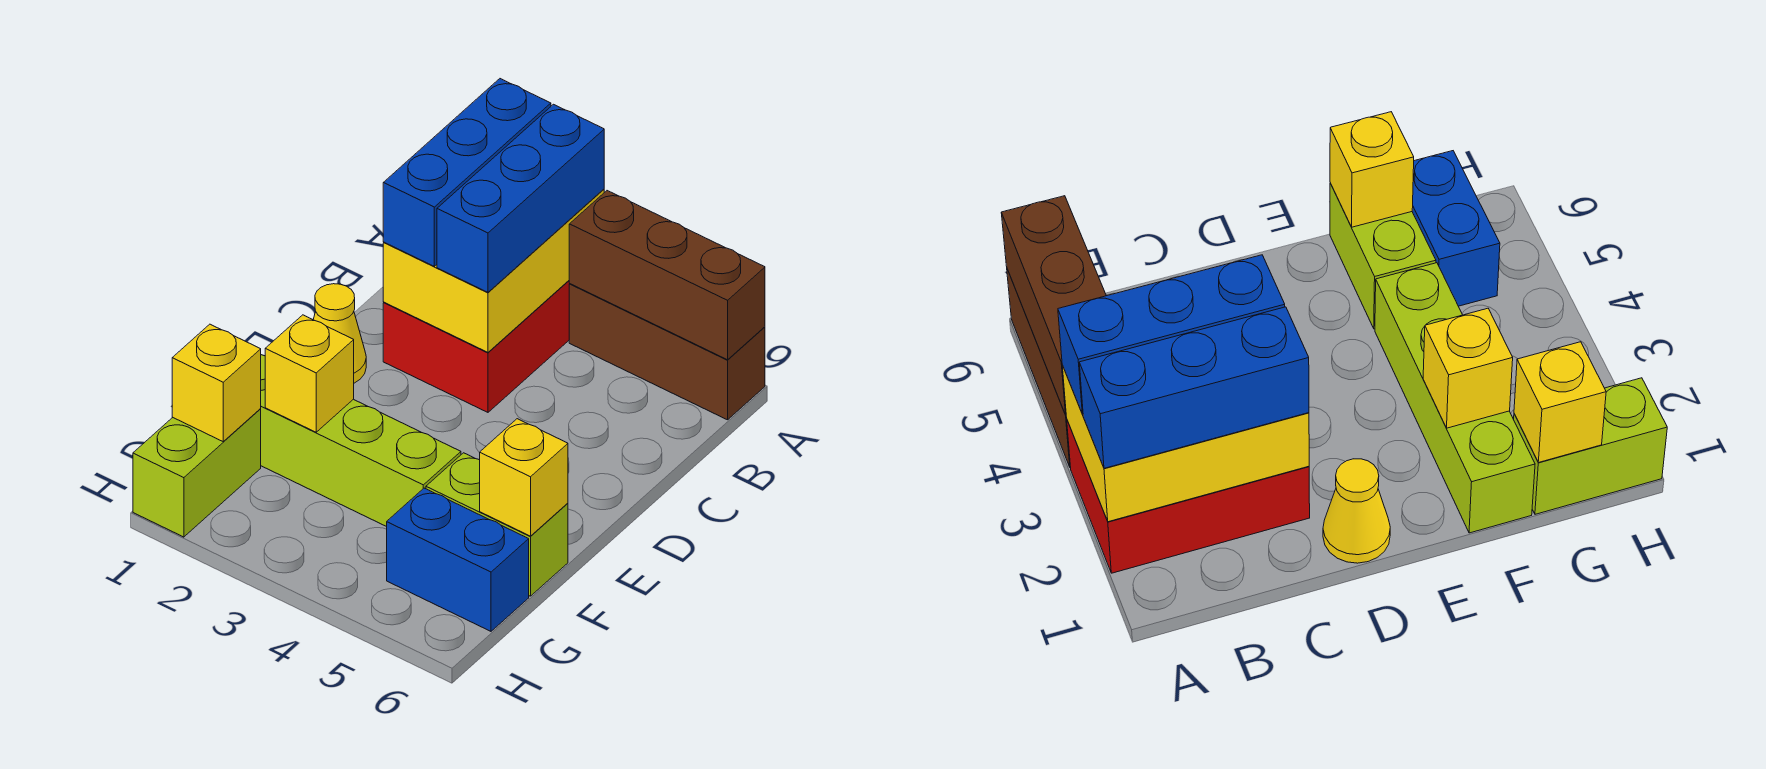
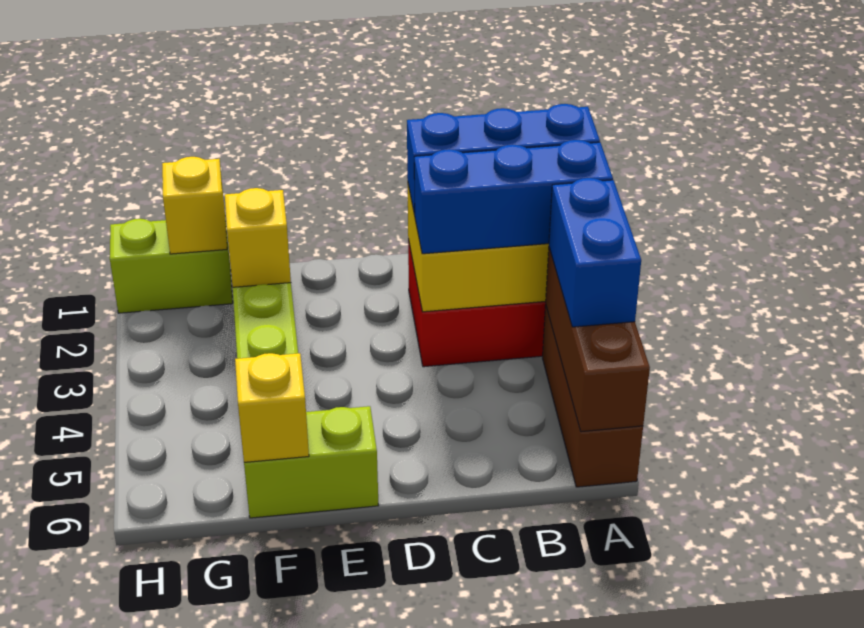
yellow cone D1 level 1 -> none
lime brick F5:F6 level 1 -> lime brick E6:F6 level 1
blue brick G5:G6 level 1 -> blue brick A4:A5 level 3

